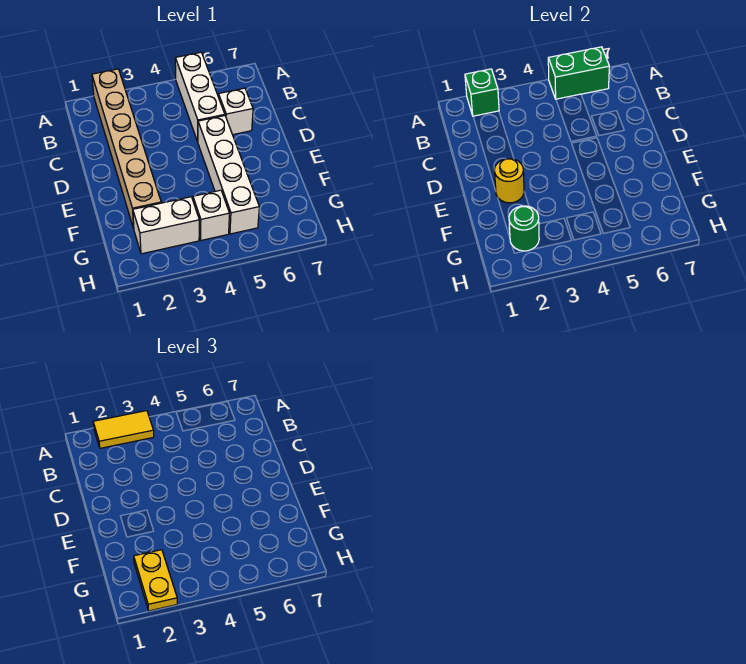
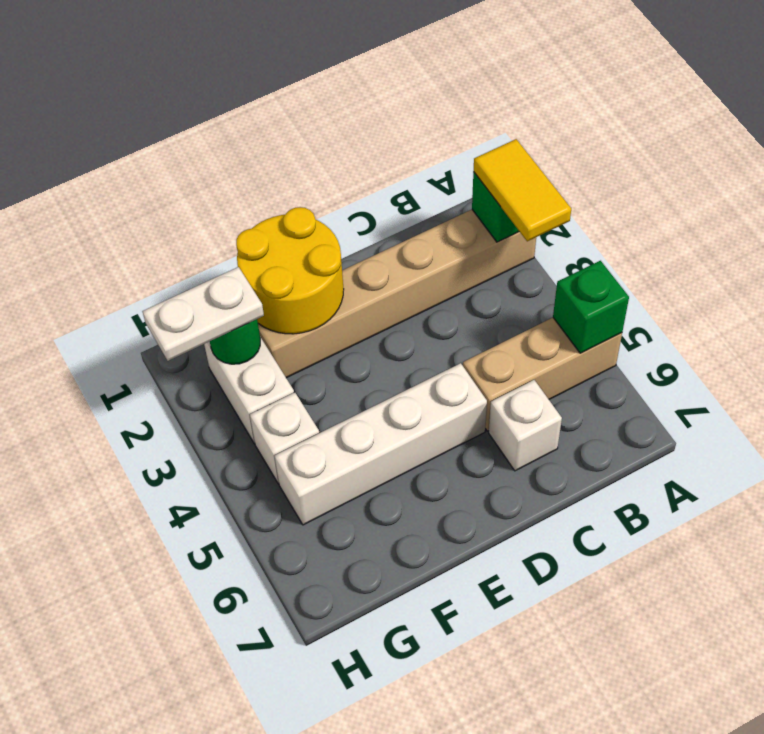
white brick A5:C5 level 1 -> tan brick A5:C5 level 1
green brick A5:A6 level 2 -> green brick A5 level 2
yellow round brick E2 level 2 -> yellow round brick E1:F2 level 2
yellow plate G2:H2 level 3 -> white plate G2:H2 level 3

